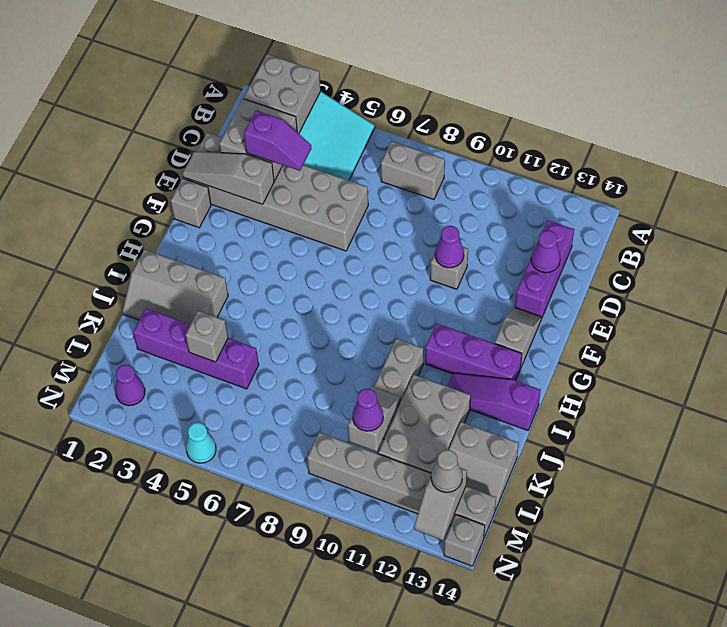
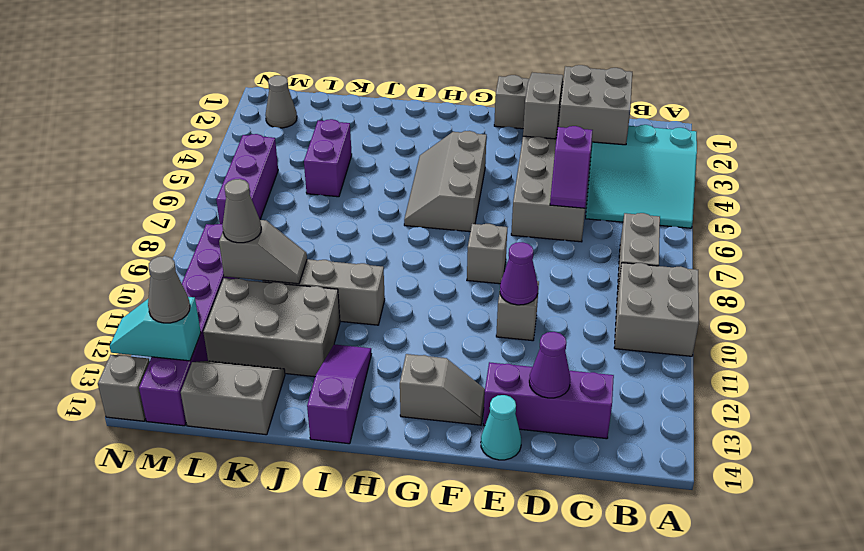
grey brick A2:B3 level 2 -> grey brick A9:B10 level 1
purple slope D3:D4 level 3 top 3 -> purple slope D5:D6 level 2 top 5
purple brick H11:H13 level 1 -> purple brick M5:M7 level 1
grey slope I1:J3 level 1 top I -> grey slope G4:H6 level 1 top G
purple brick K2:K5 level 1 -> purple brick K4:K5 level 1
grey brick K4 level 2 -> grey brick F8 level 1
grey slope K13:L14 level 1 top K -> grey slope K13:L14 level 1 top 14
purple cone L10 level 3 -> grey cone L10 level 3
purple cone M2 level 1 -> grey cone M2 level 1
grey brick M9:M14 level 1 -> purple brick M9:M14 level 1
grey slope M13:N13 level 2 top M -> cyan slope M13:N13 level 2 top M
cyan cone N5 level 1 -> cyan cone E14 level 1

